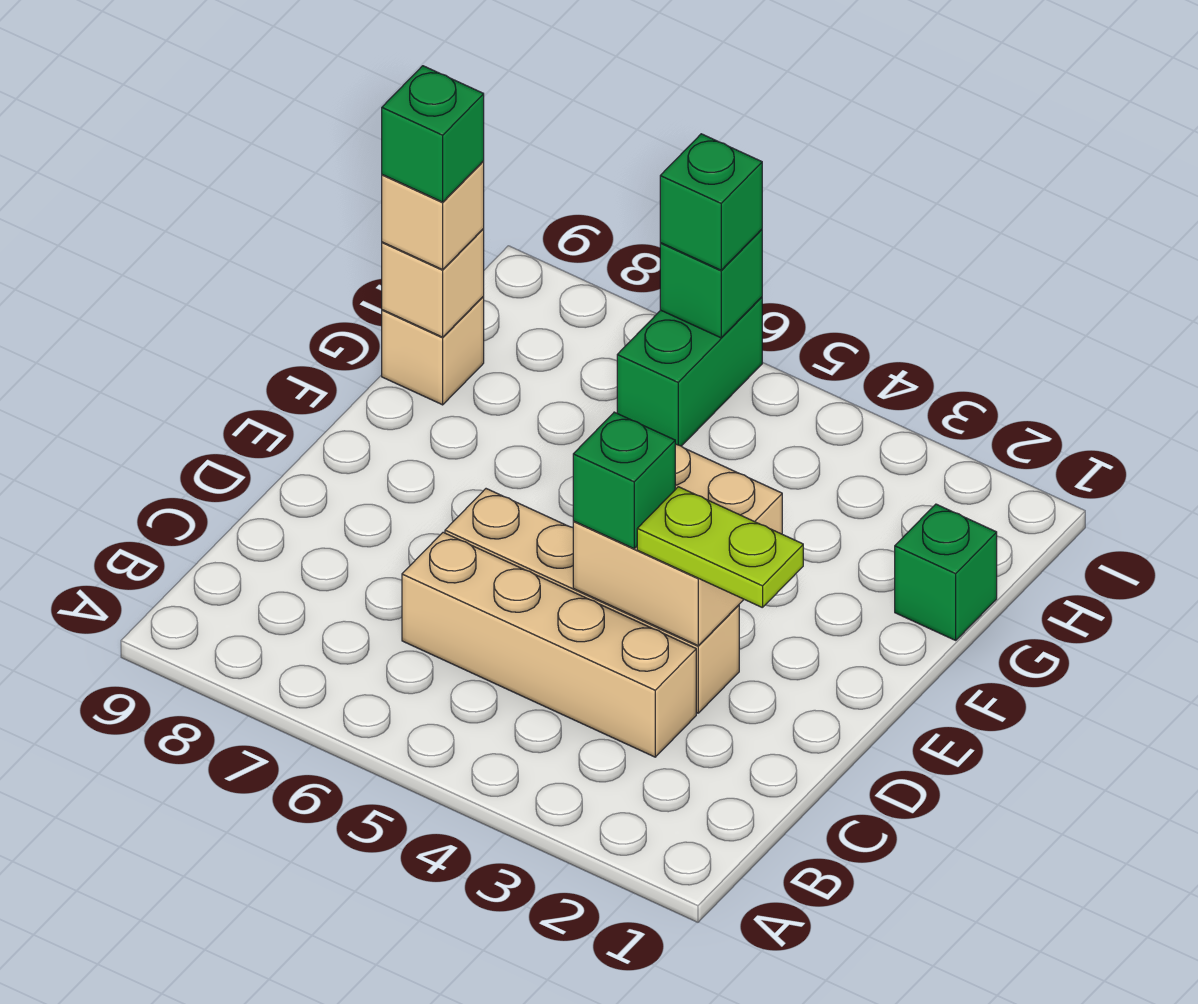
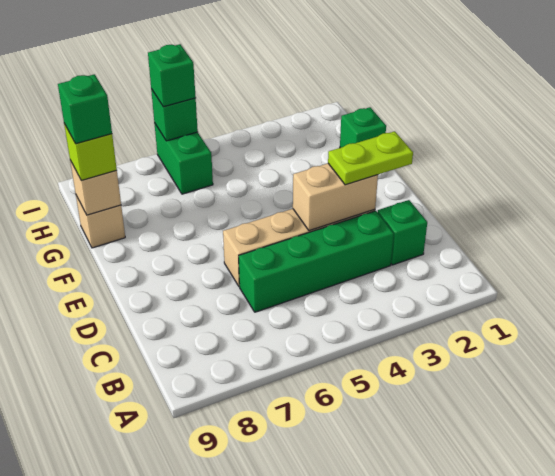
tan brick C3:C6 level 1 -> green brick C3:C6 level 1
tan brick D3:E4 level 2 -> tan brick D3:D4 level 2
green brick D4 level 3 -> green brick C2 level 1
tan brick G9 level 3 -> lime brick G9 level 3

